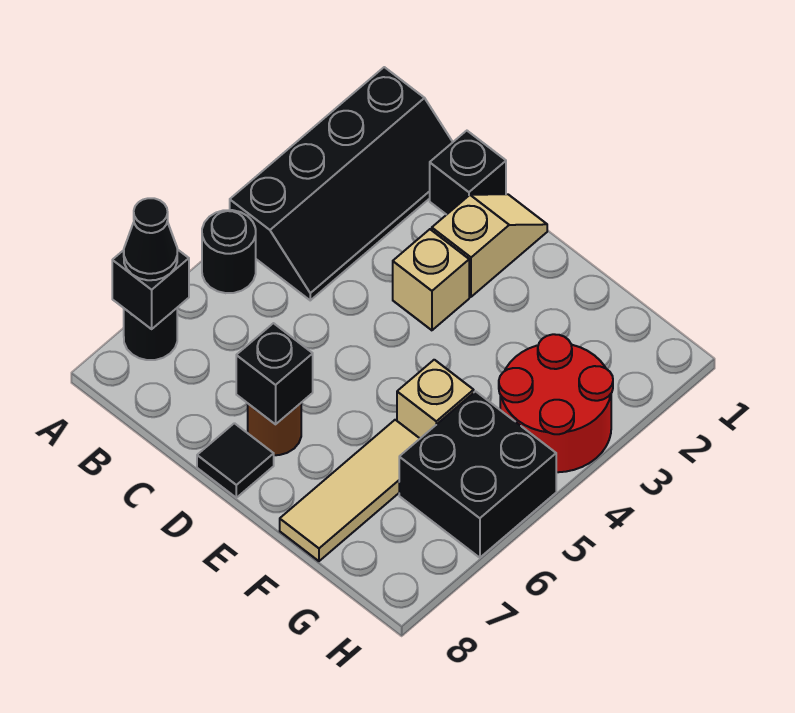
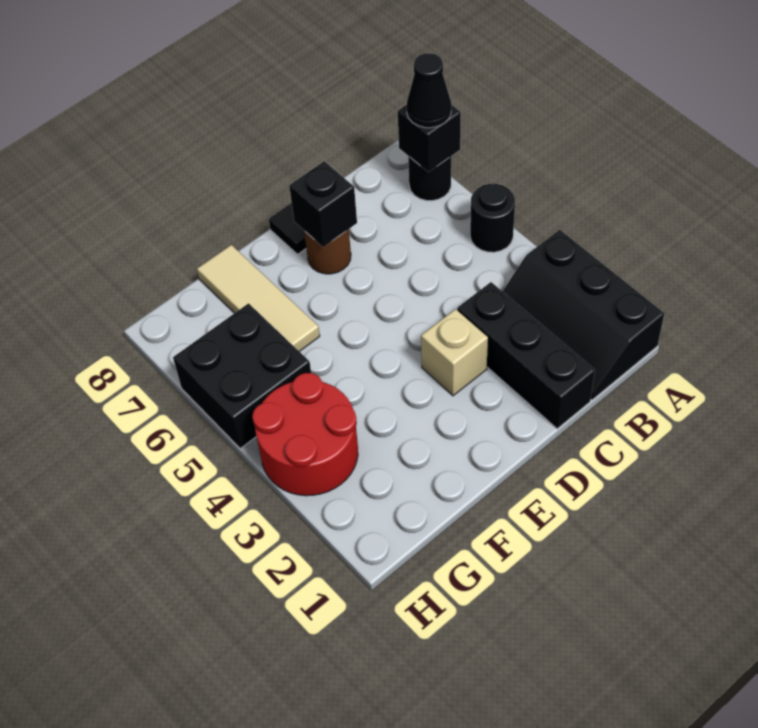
black slope A1:B4 level 1 top A -> black slope A1:B3 level 1 top A
black brick C1 level 1 -> black brick C1:C3 level 1
tan slope D1:D2 level 1 top 2 -> none
tan brick F5 level 1 -> none

